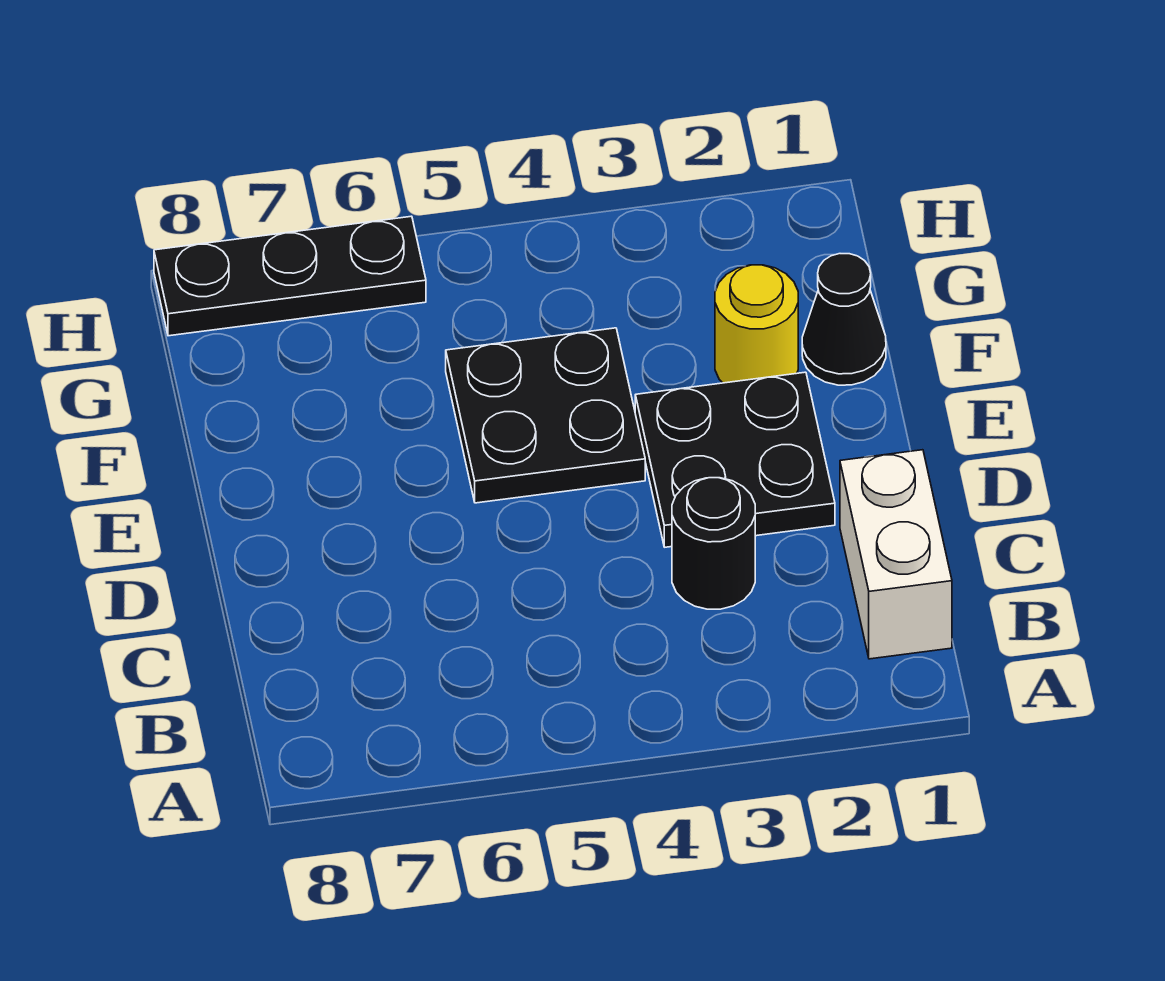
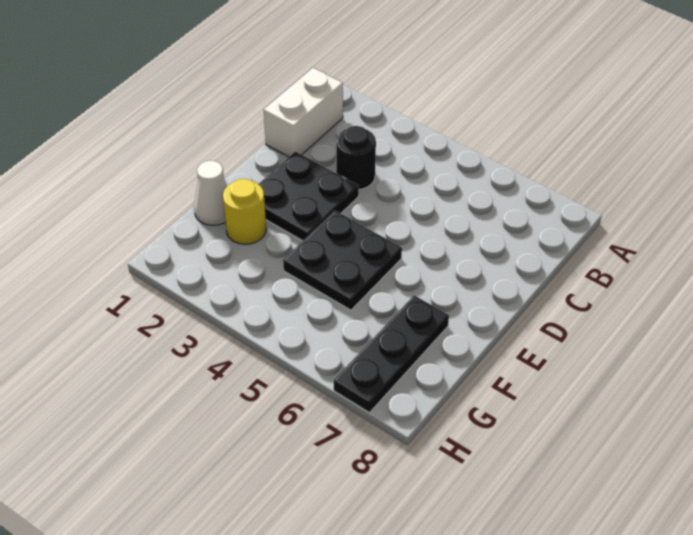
black cone F1 level 1 -> white cone F1 level 1
black plate H6:H8 level 1 -> black plate F7:H7 level 1

